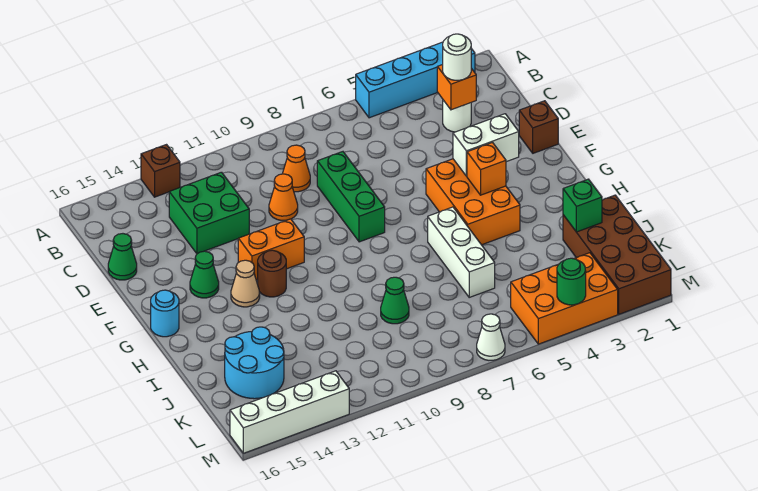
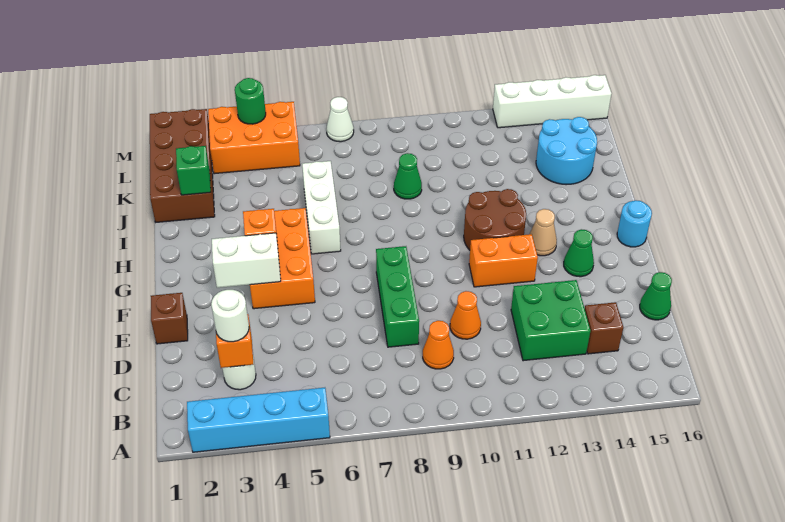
brown brick A13 level 1 -> brown brick C14 level 1
brown round brick G12 level 1 -> brown round brick G11:H12 level 1

